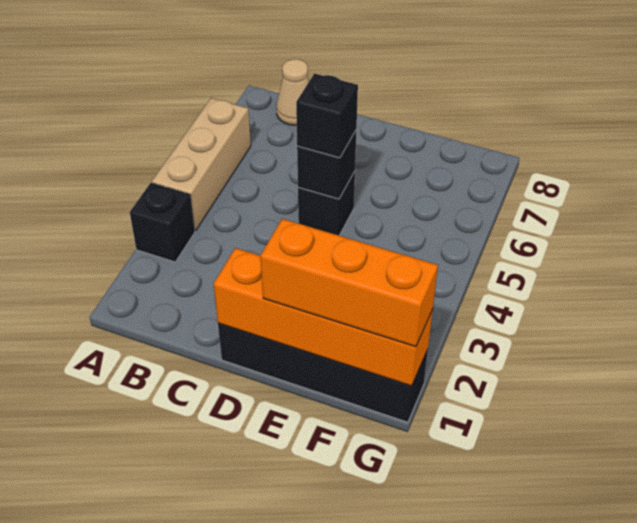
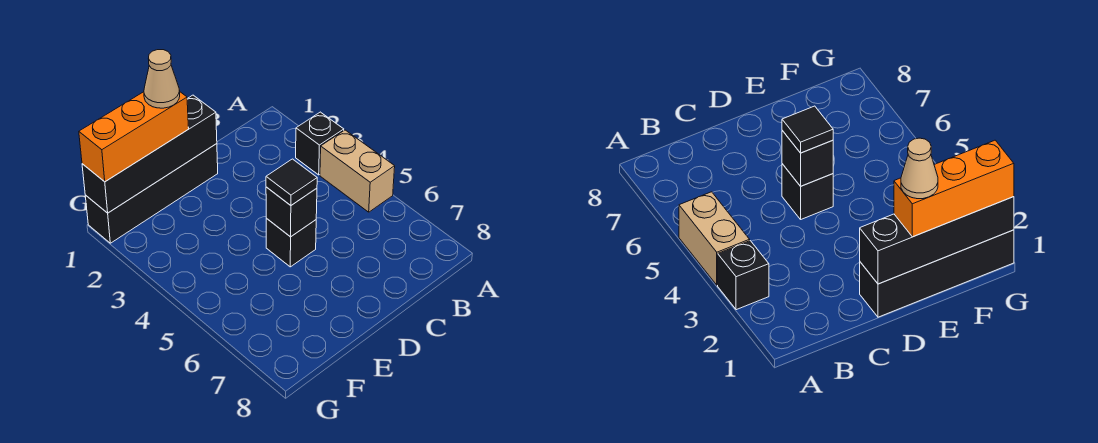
tan brick A4:A6 level 1 -> tan brick A4:A5 level 1
tan cone B8 level 1 -> tan cone E1 level 4
orange brick D1:G1 level 2 -> black brick D1:G1 level 2
black brick D5 level 3 -> black tile D5 level 3

